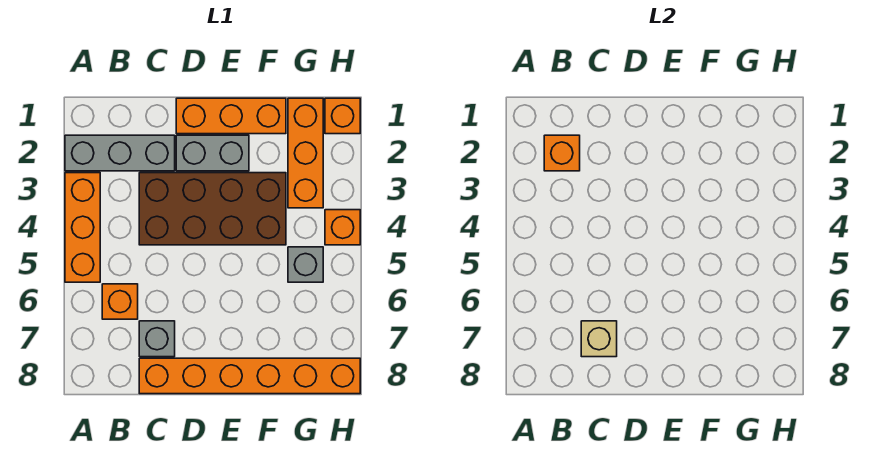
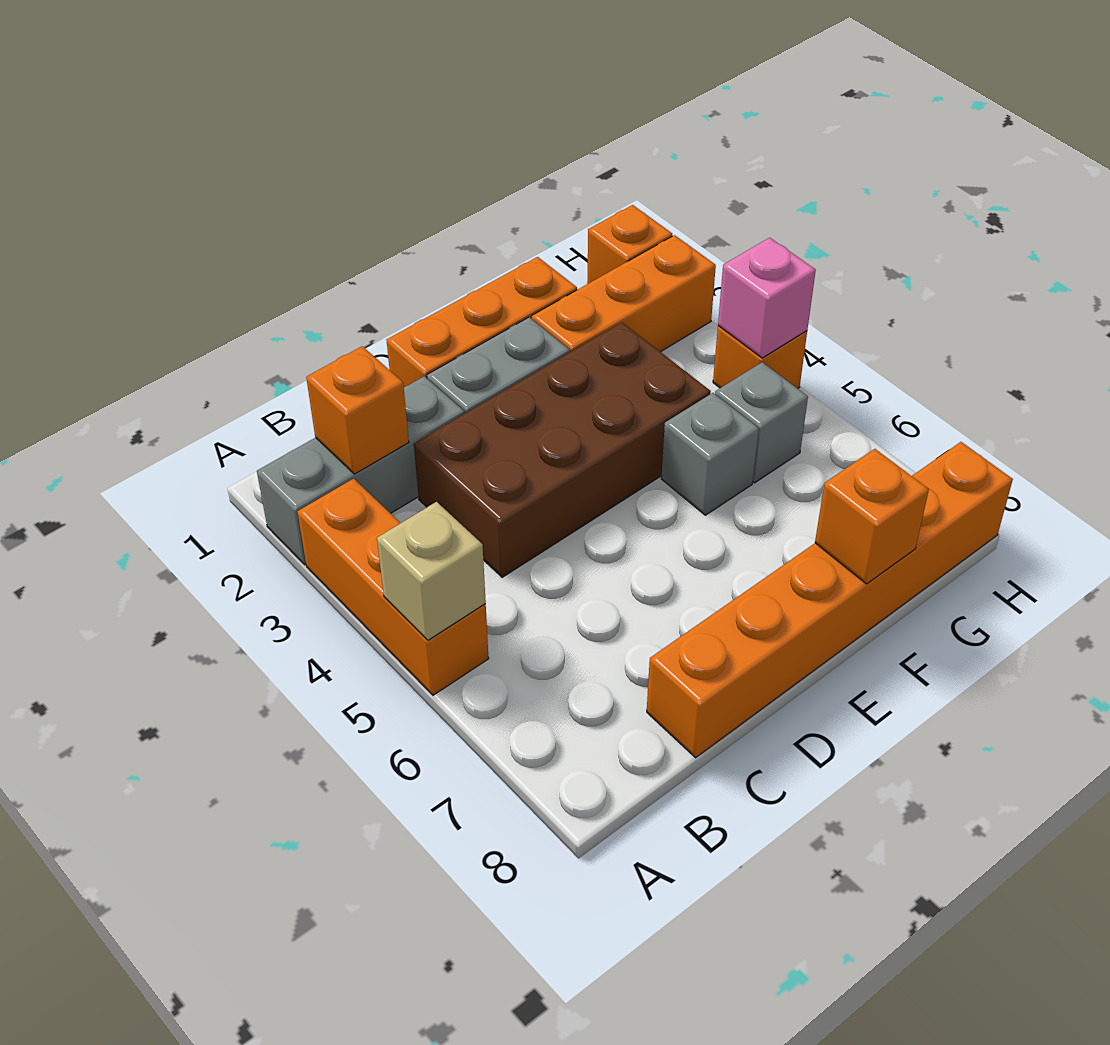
orange brick B6 level 1 -> orange brick F8 level 2
grey brick C7 level 1 -> grey brick F5 level 1
tan brick C7 level 2 -> tan brick A5 level 2
orange brick G1:G3 level 1 -> orange brick F2:H2 level 1
none -> pink brick H4 level 2

